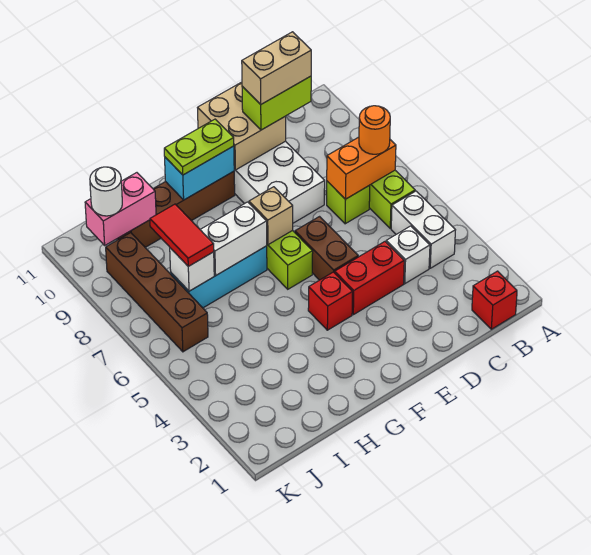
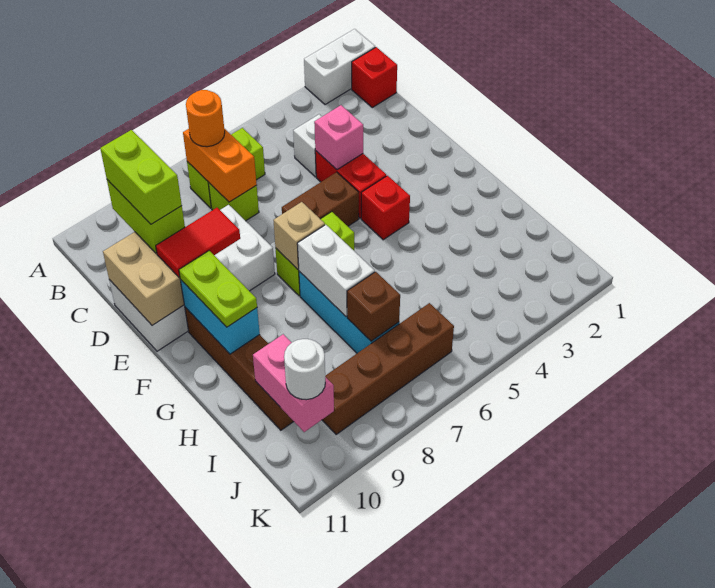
white brick B4:B5 level 1 -> white brick A1:A2 level 1
tan brick C10:D10 level 4 -> lime brick C10:D10 level 4
none -> pink brick D4 level 2
white brick I7 level 2 -> brown brick I7 level 2
red tile I7:I8 level 3 -> red tile E9:E10 level 3

